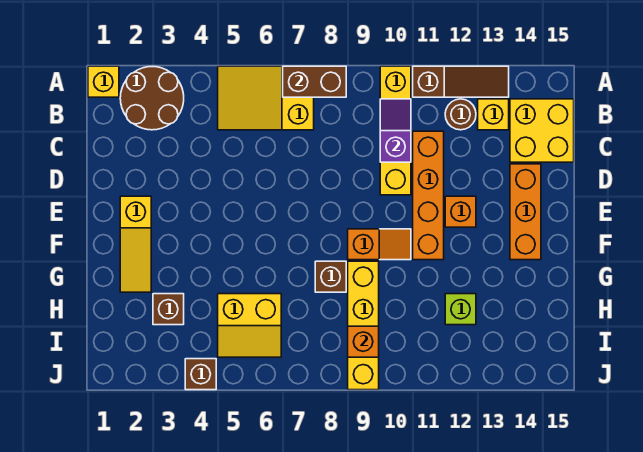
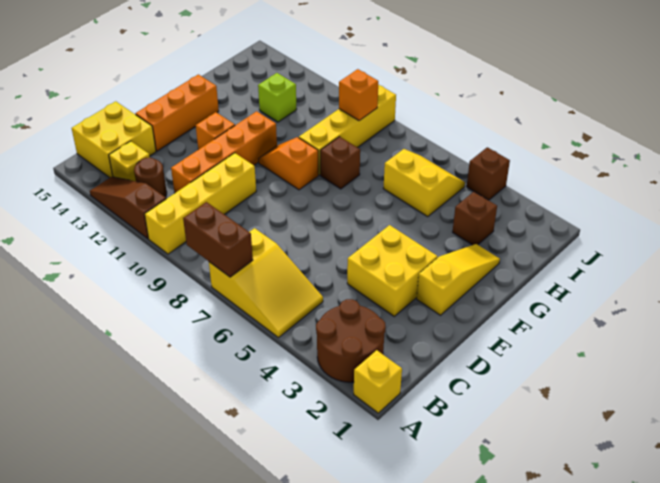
purple slope B10:C10 level 2 top C -> none
none -> yellow brick D3:E4 level 1

